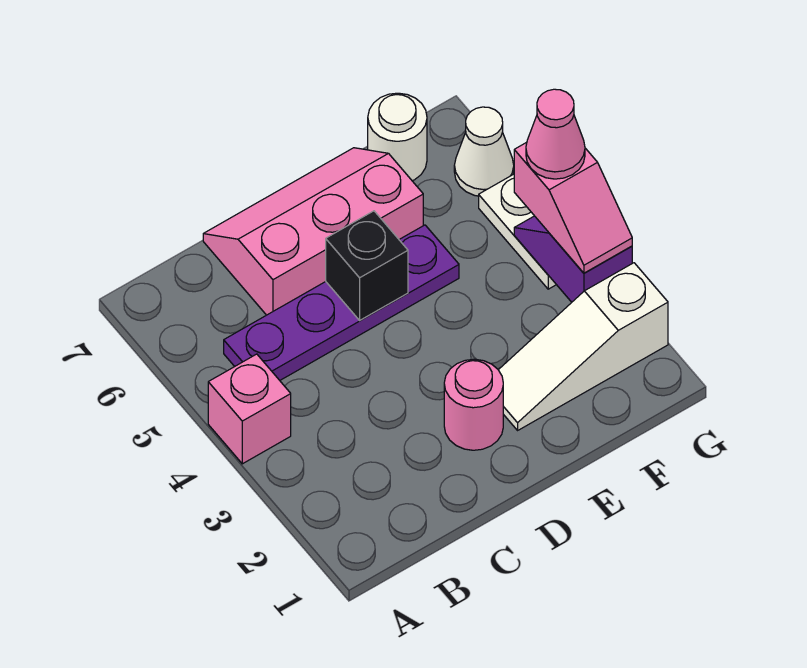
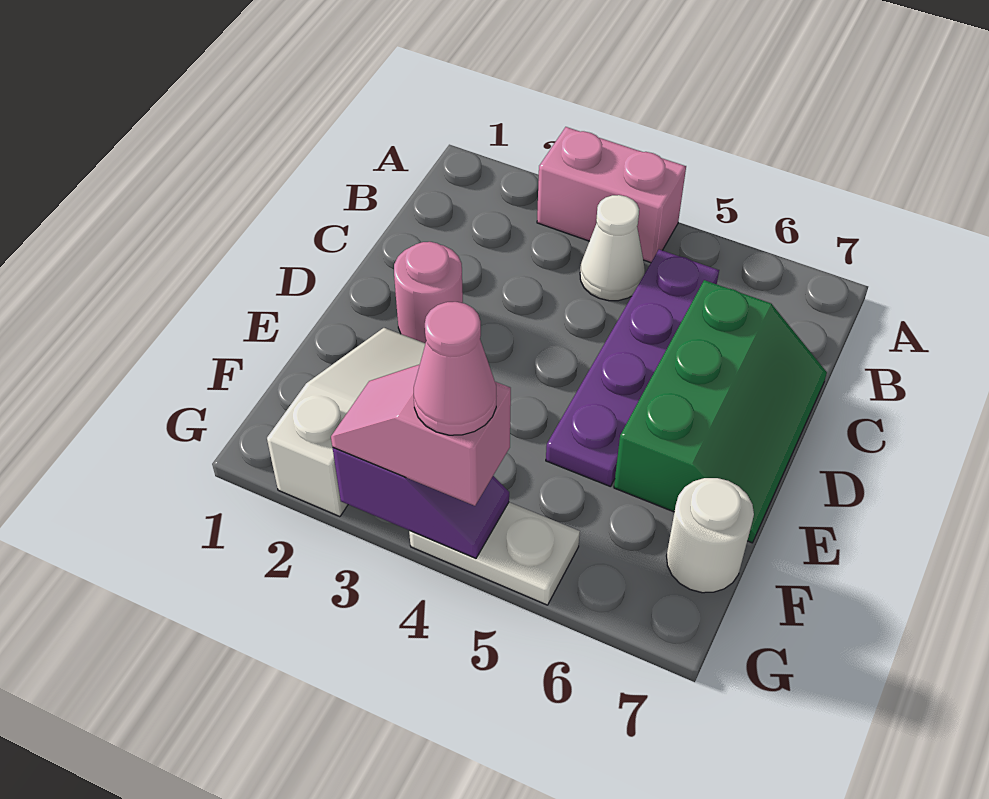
pink brick A4 level 1 -> pink brick A3:A4 level 1
pink slope C6:E7 level 1 top 6 -> green slope C6:E7 level 1 top 6
black brick D5 level 2 -> none
white cone G6 level 1 -> white cone B4 level 1

